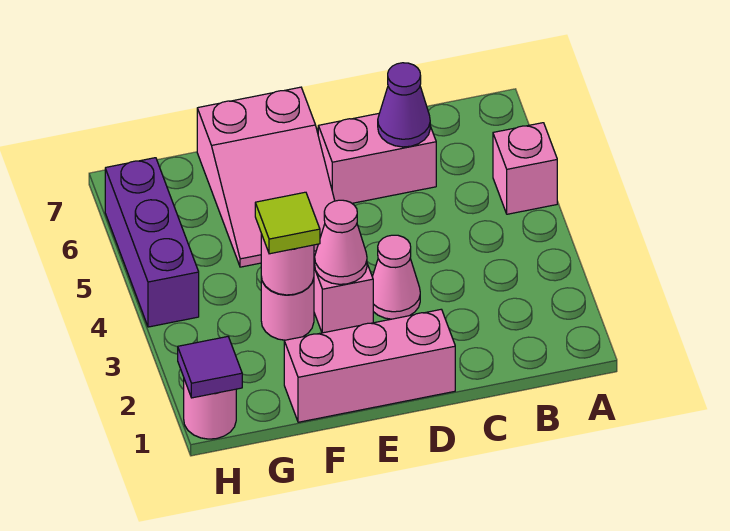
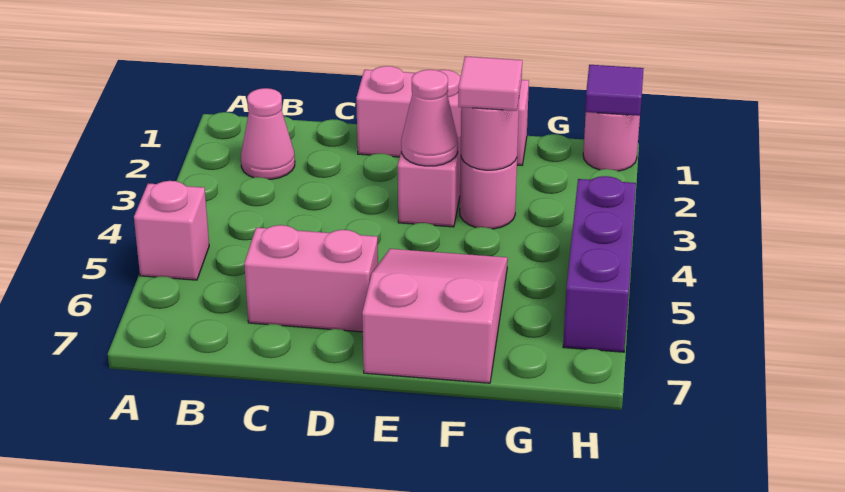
purple cone C6 level 2 -> none
pink cone D3 level 1 -> pink cone B2 level 1
lime tile F3 level 3 -> pink tile F3 level 3

